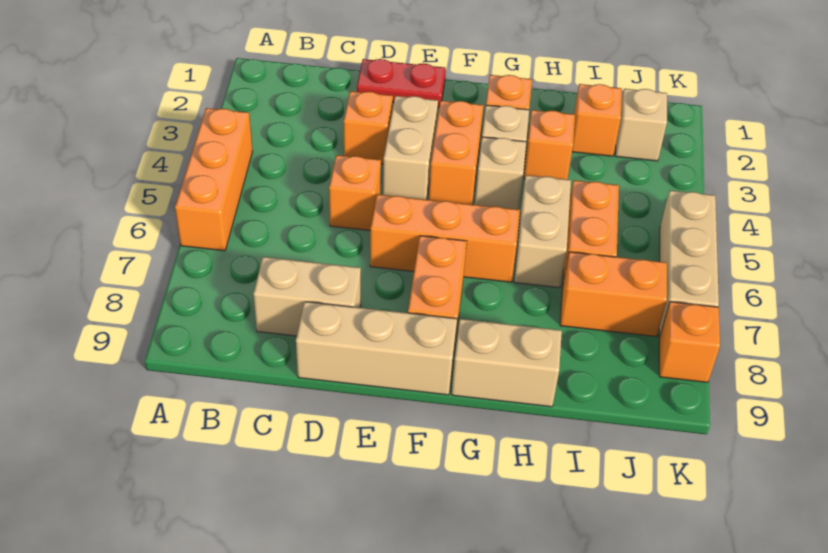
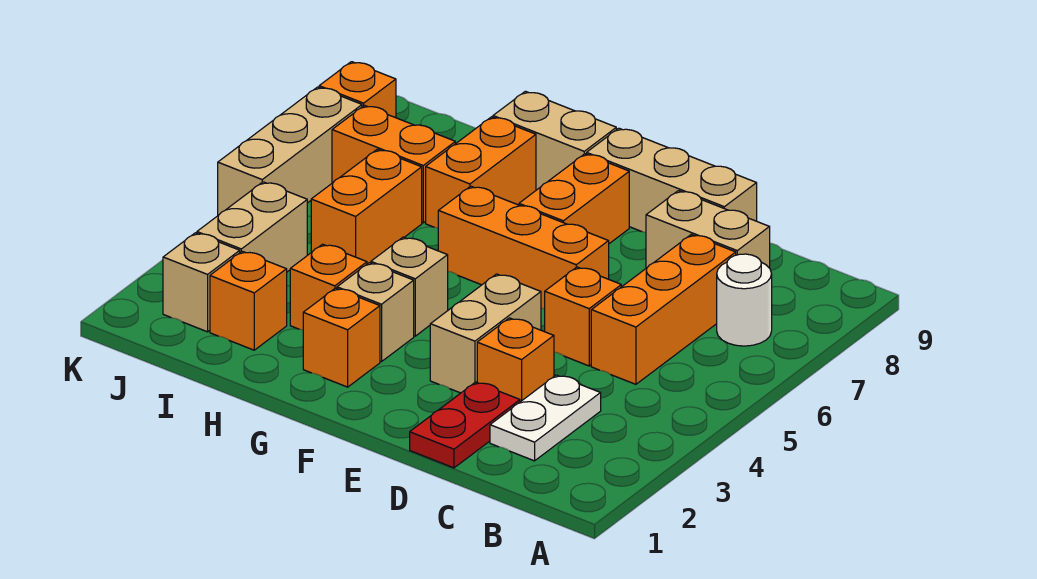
orange brick A4:A6 level 1 -> orange brick C5:C7 level 1
none -> white round brick B7 level 1
none -> white plate C2:C3 level 1
red plate D1:E1 level 1 -> red plate D1:D2 level 1
orange brick F3:F4 level 1 -> orange brick H7:H8 level 1
tan brick H5:H6 level 1 -> tan brick J3:J4 level 1

